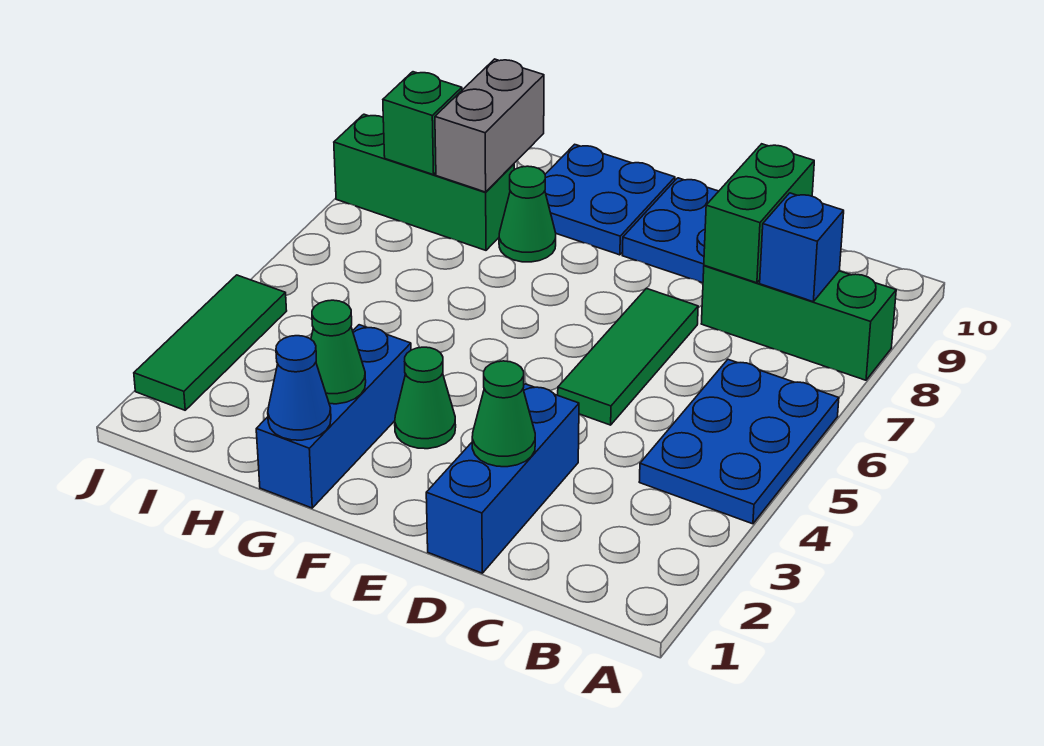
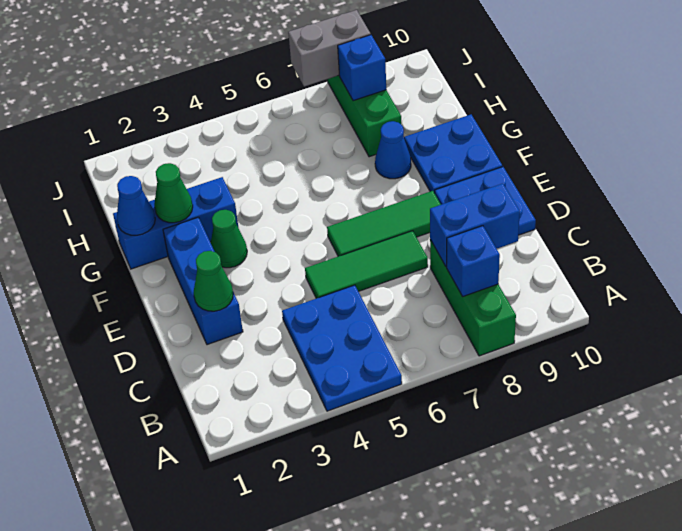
blue plate A4:B6 level 1 -> blue plate A4:C5 level 1
green brick C8:C9 level 2 -> blue brick C8:C9 level 2
blue brick D1:D3 level 1 -> blue brick D2:F2 level 1
green cone G8 level 1 -> blue cone G8 level 1
grey brick H8:H9 level 2 -> grey brick J7:J8 level 2
green brick I8 level 2 -> blue brick I8 level 2
green tile J2:J4 level 1 -> green tile E6:E8 level 1

